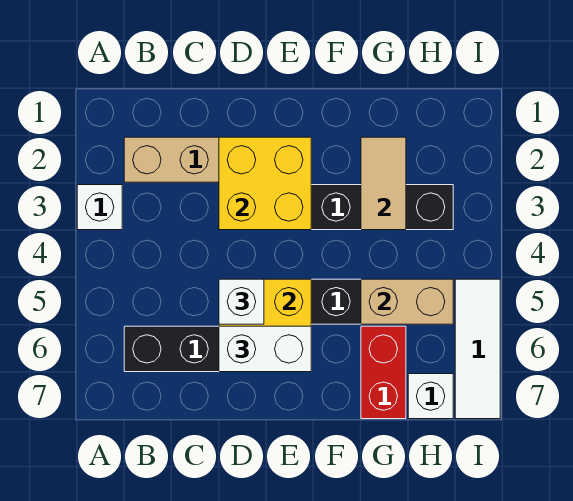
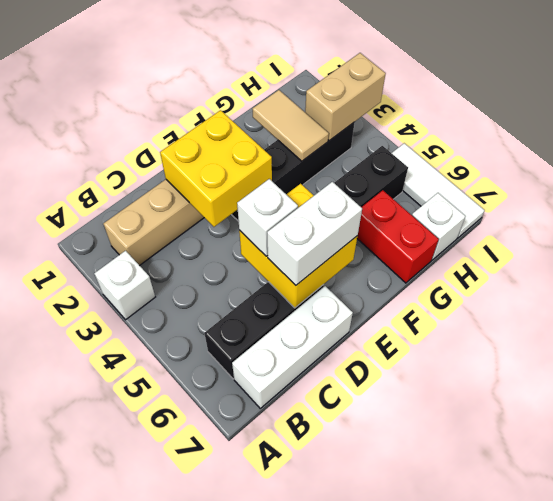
none -> white brick B7:D7 level 1
tan brick G5:H5 level 2 -> tan brick H3:I3 level 2

